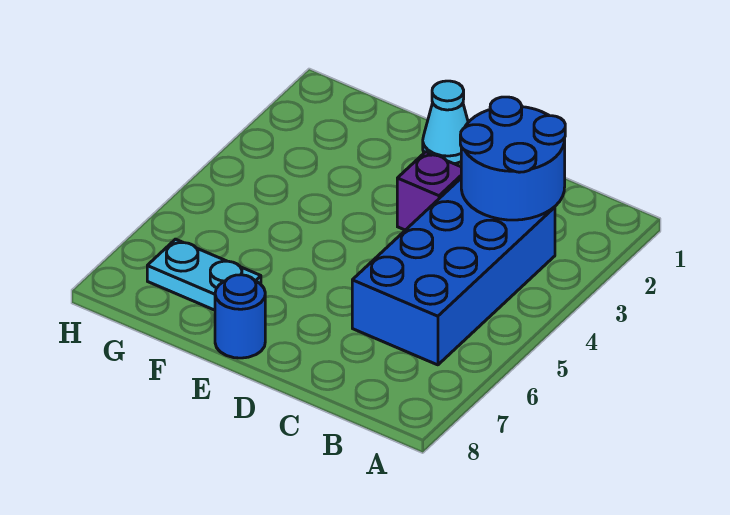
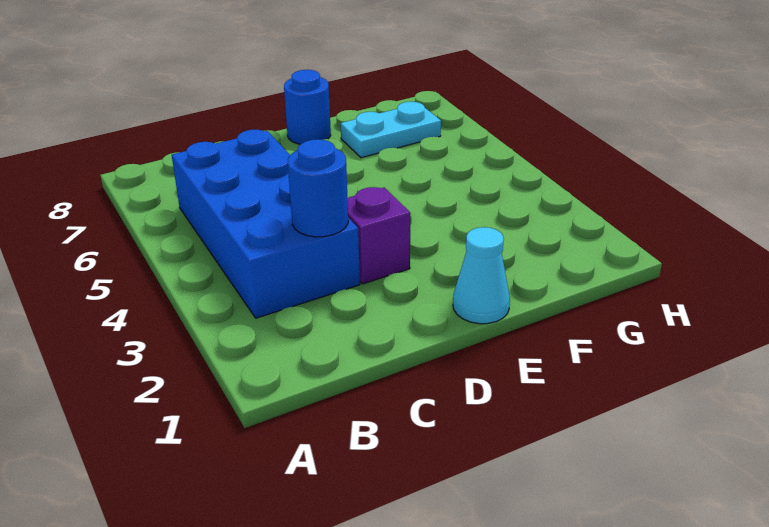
blue round brick B2:C3 level 2 -> blue round brick C3 level 2

